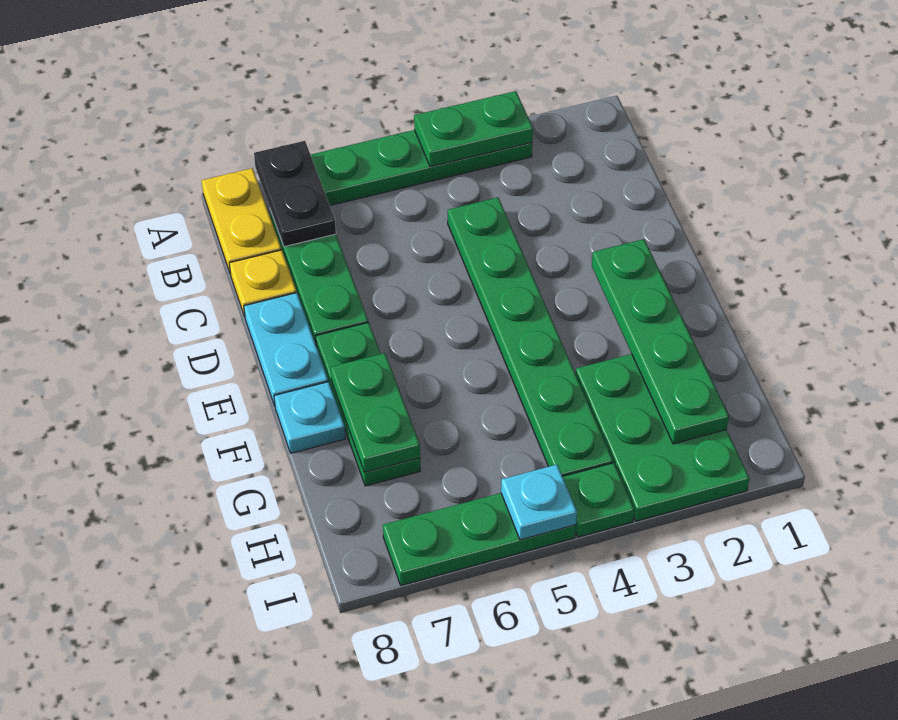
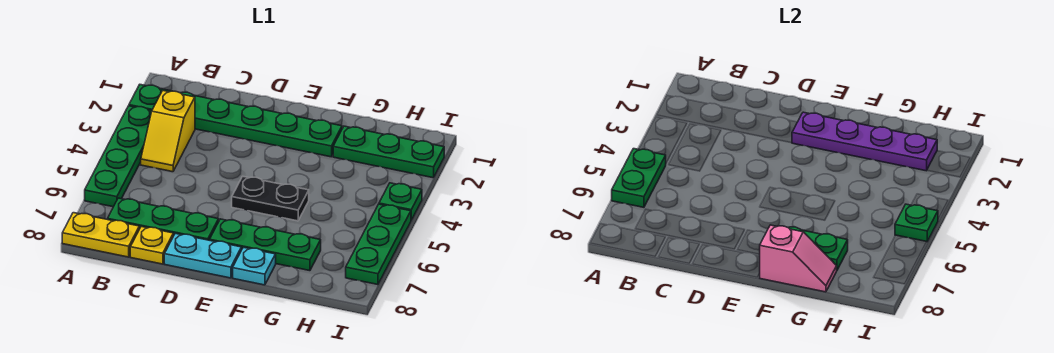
green plate A3:A4 level 2 -> green plate A5:A6 level 2
black plate A7:B7 level 2 -> black plate E5:F5 level 1
none -> yellow slope B3:B4 level 1 top 3
green plate C4:H4 level 1 -> green plate A2:F2 level 1
green plate E2:H2 level 2 -> purple plate E2:H2 level 2
none -> pink slope F8:G8 level 2 top F
green plate G2:I3 level 1 -> green plate G2:I2 level 1
cyan plate I5 level 2 -> green plate I5 level 2

